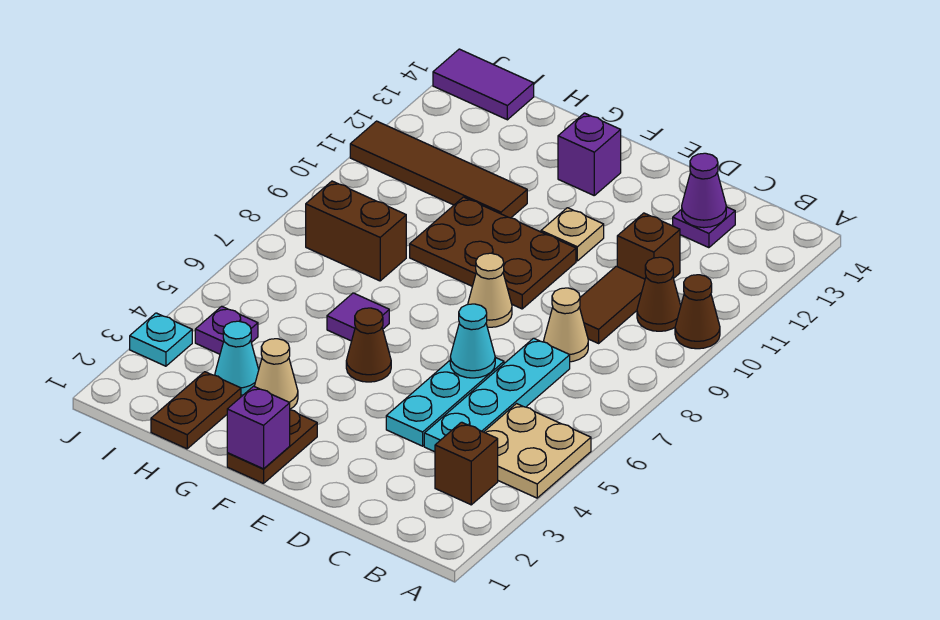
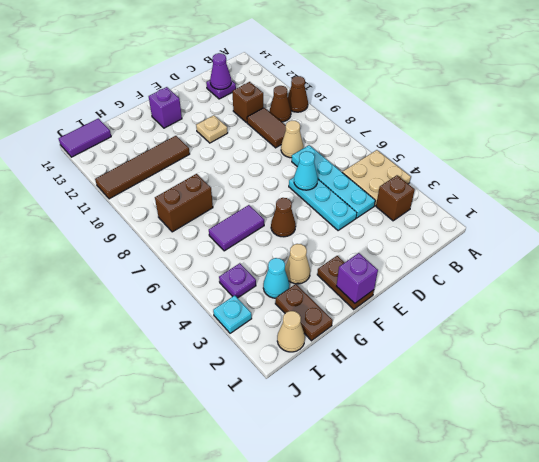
tan cone E8 level 1 -> tan cone I1 level 1
brown plate E9:G10 level 1 -> none
purple tile G6 level 1 -> purple tile G6:H6 level 1

